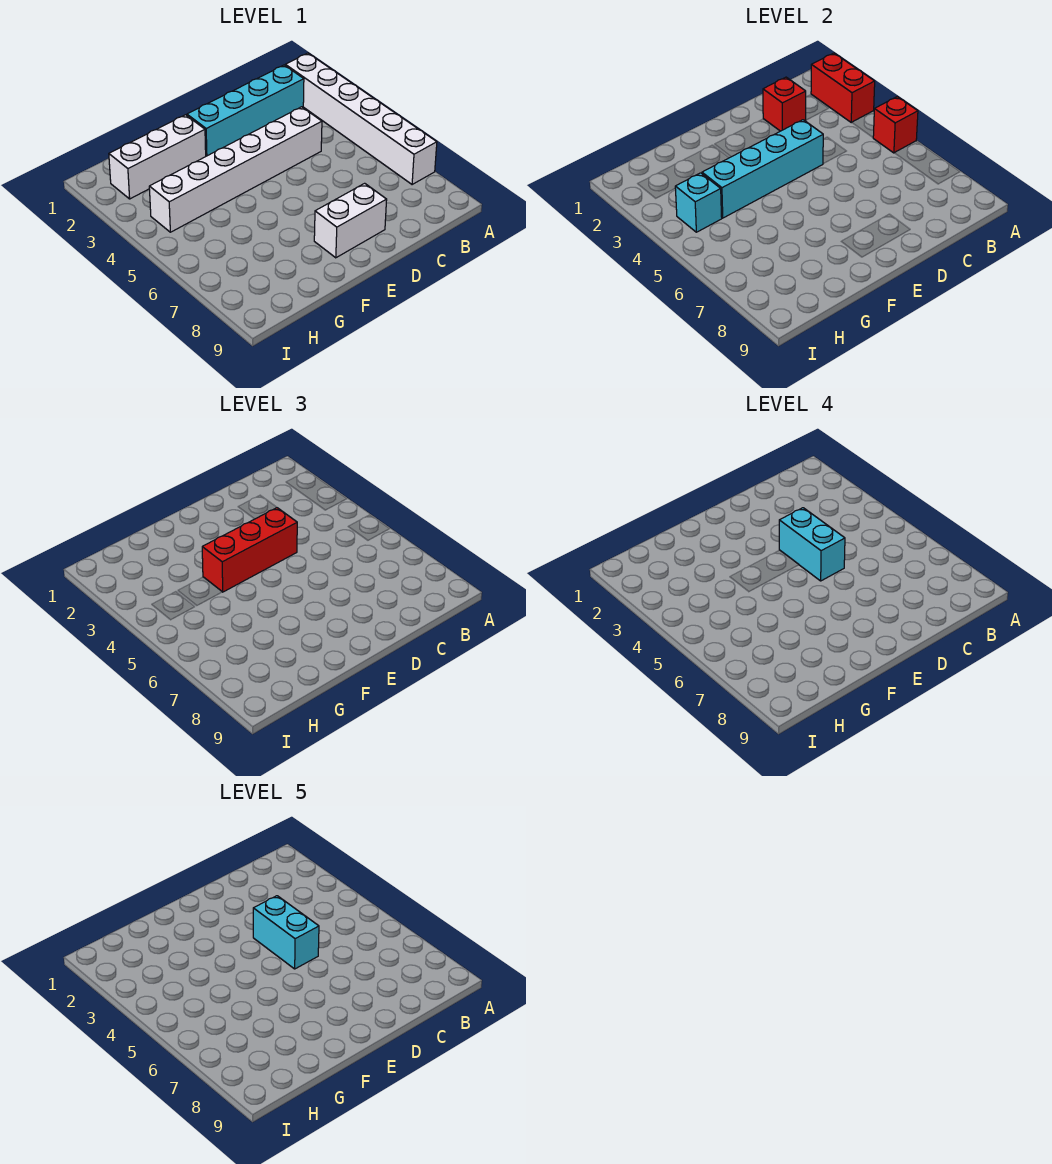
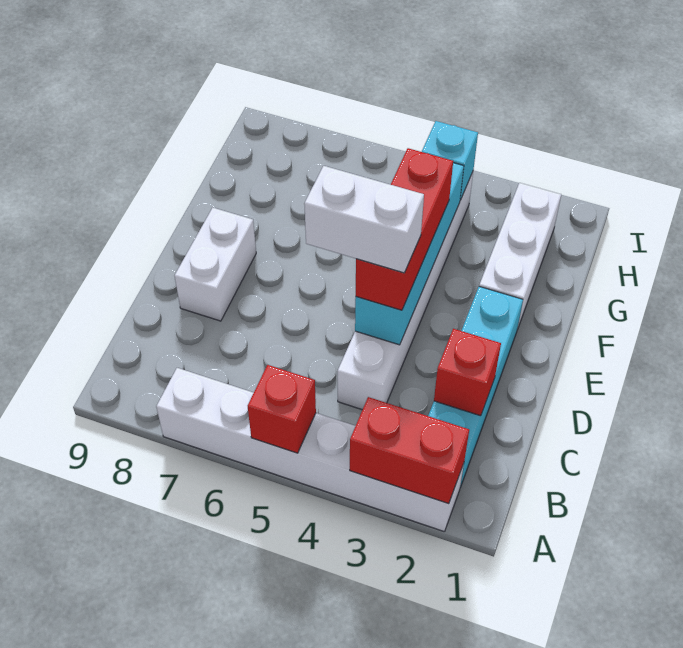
cyan brick D4:D5 level 4 -> white brick D4:D5 level 4
cyan brick D4:D5 level 5 -> none

